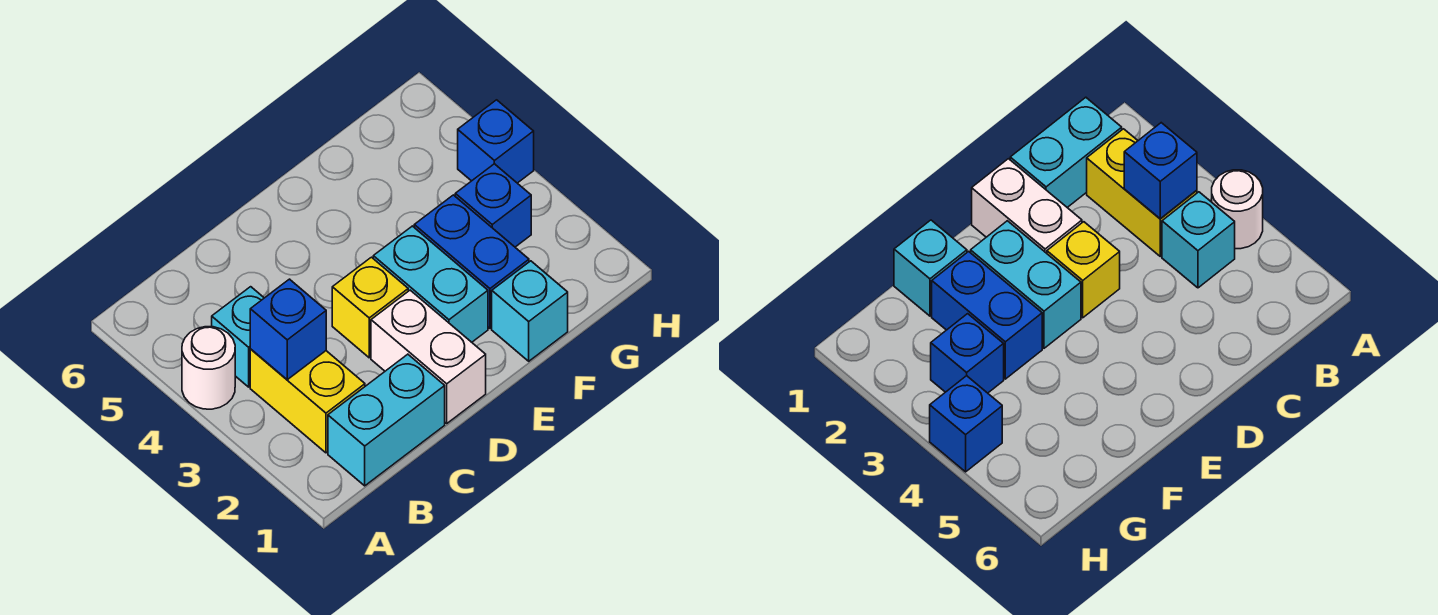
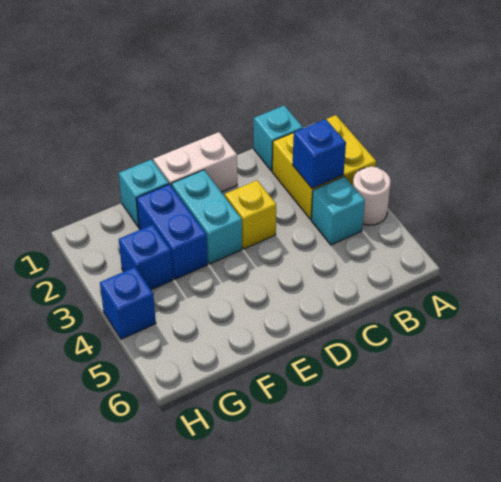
cyan brick B1:C1 level 1 -> cyan brick B1 level 1
yellow brick B2:B3 level 1 -> yellow brick A2:B3 level 1
white brick D1:D2 level 1 -> white brick D1:E1 level 1

